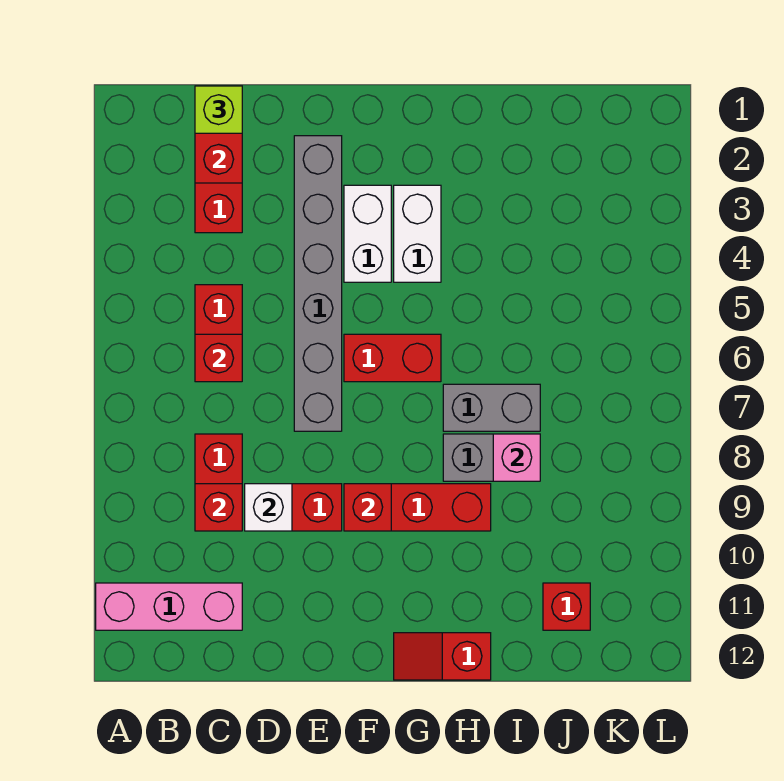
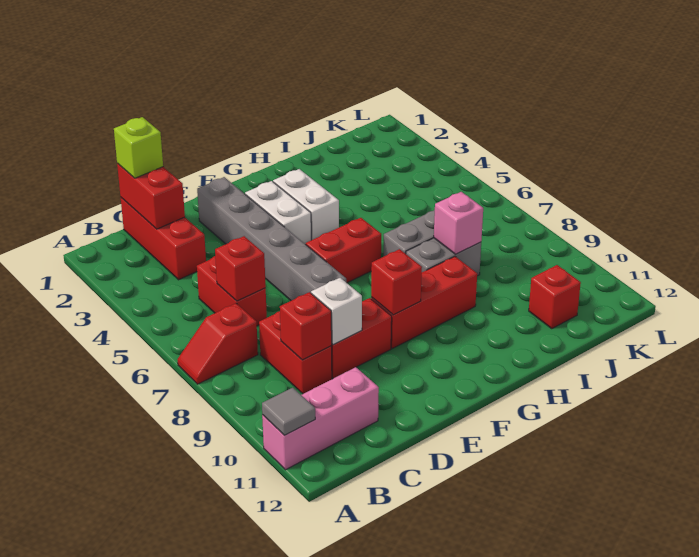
none -> grey tile A11 level 2
red slope G12:H12 level 1 top H -> red slope A7:B7 level 1 top B

